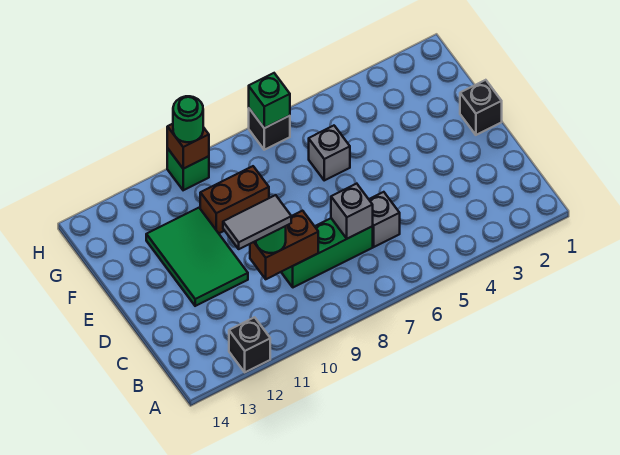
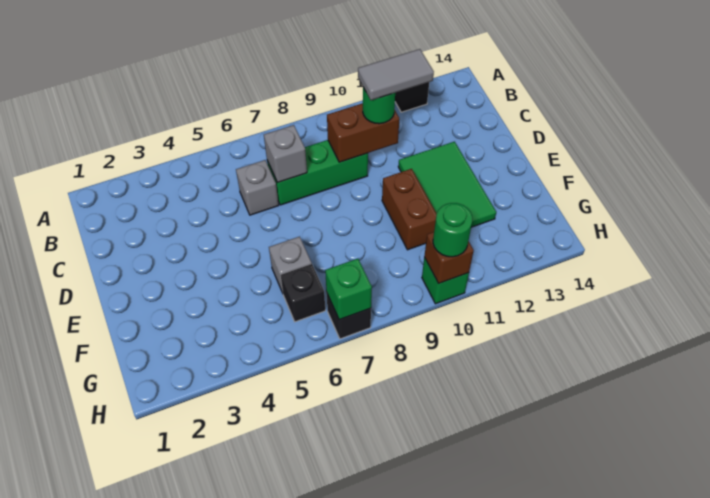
black brick E1 level 1 -> black brick G6 level 1
brown brick F9:F10 level 1 -> brown brick E10:F10 level 1

